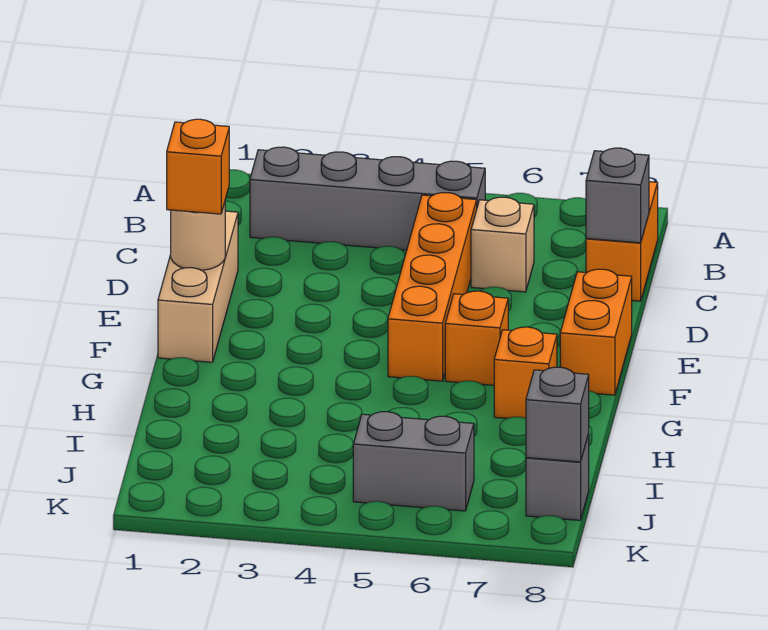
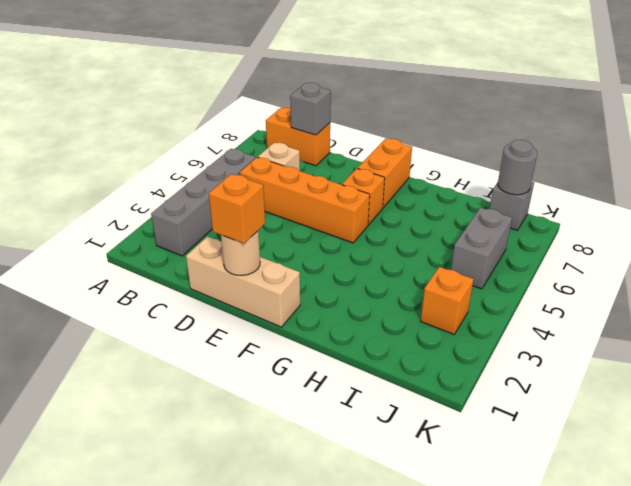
orange brick E8:F8 level 1 -> orange brick F7:F8 level 1
orange brick G7 level 1 -> orange brick J3 level 1
grey brick J8 level 2 -> grey round brick J8 level 2

